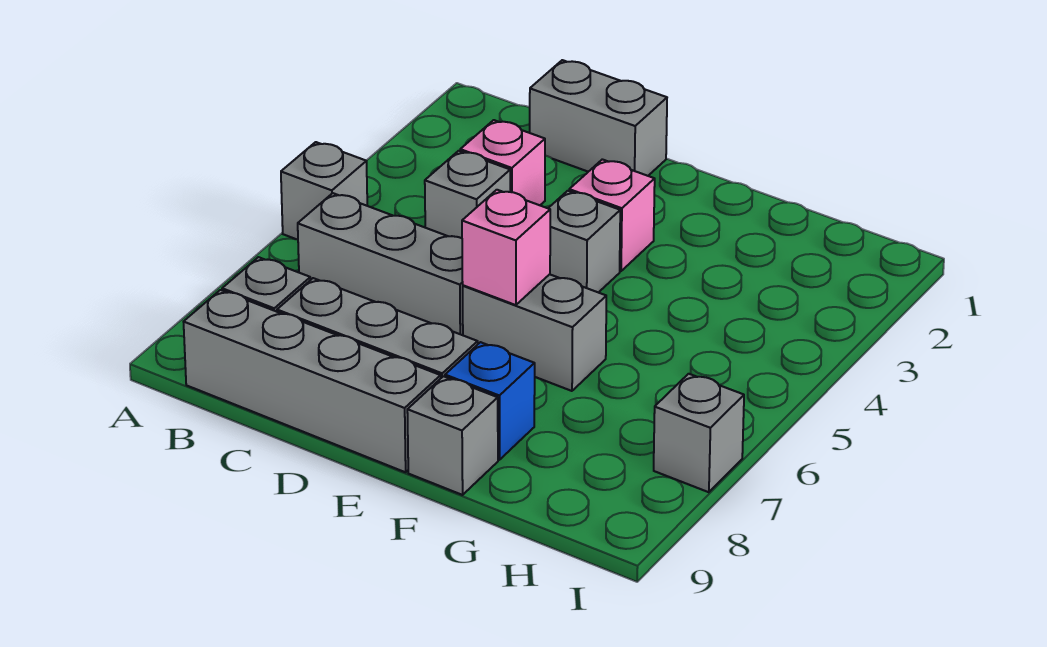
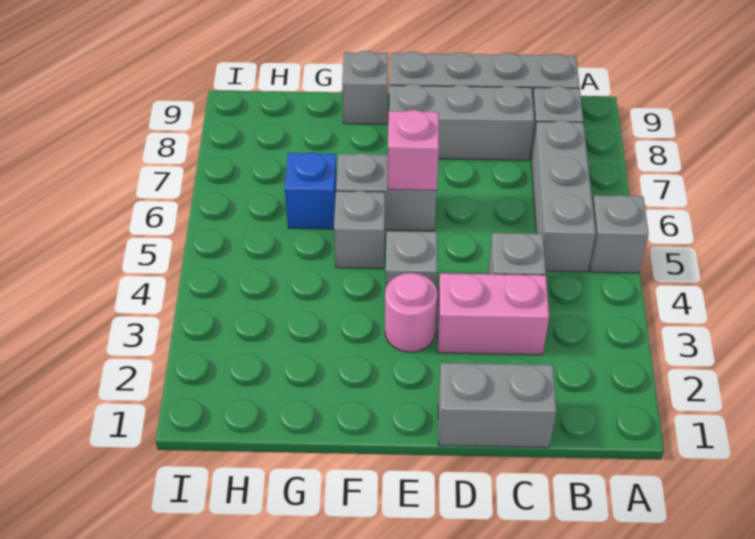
grey brick B6:D6 level 1 -> grey brick B5:B7 level 1
pink brick C3 level 1 -> pink brick C3:D3 level 1
pink brick E3 level 1 -> pink round brick E3 level 1
blue brick F8 level 1 -> blue brick G6 level 1
grey brick I7 level 1 -> grey brick F5 level 1

